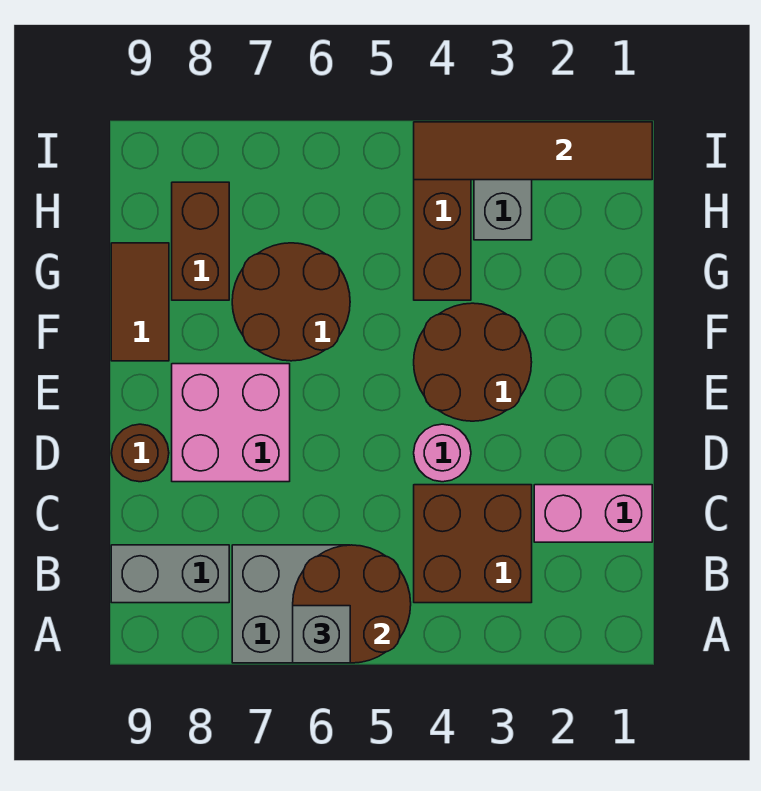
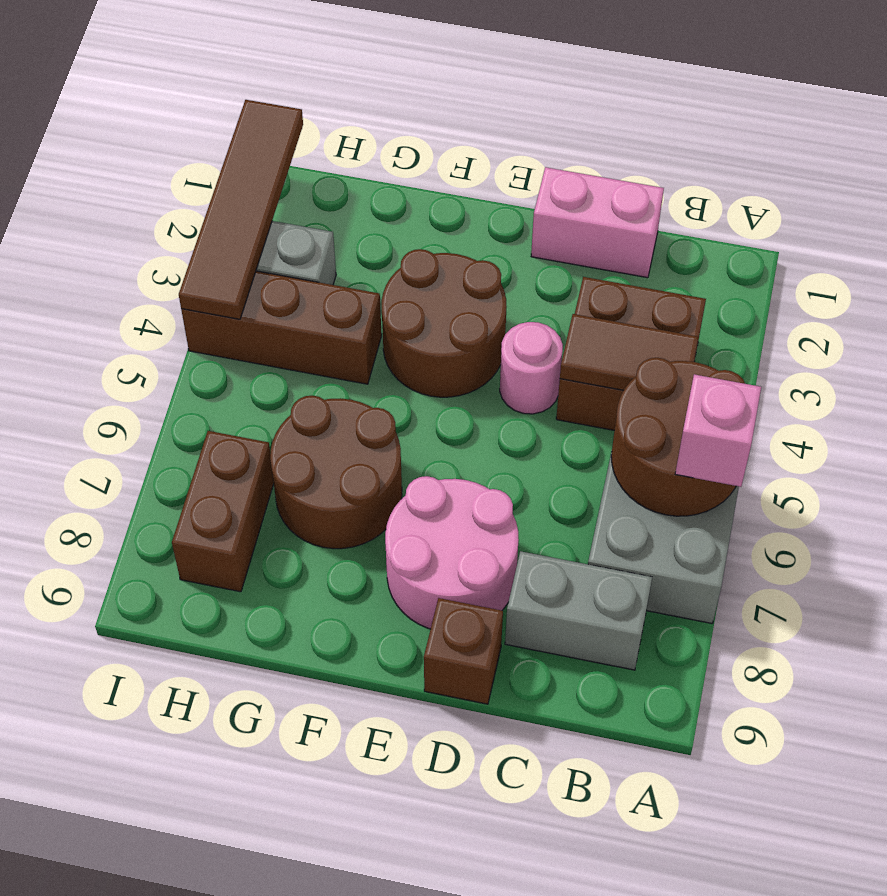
grey brick A6 level 3 -> pink brick A6 level 3
grey brick B8:B9 level 1 -> grey brick B8:C8 level 1
pink brick C1:C2 level 1 -> pink brick C1:D1 level 1
pink brick D7:E8 level 1 -> pink round brick D7:E8 level 1
brown round brick D9 level 1 -> brown brick D9 level 1
brown tile F9:G9 level 1 -> brown tile B4:C4 level 2
brown brick G8:H8 level 1 -> brown brick H7:H8 level 1

